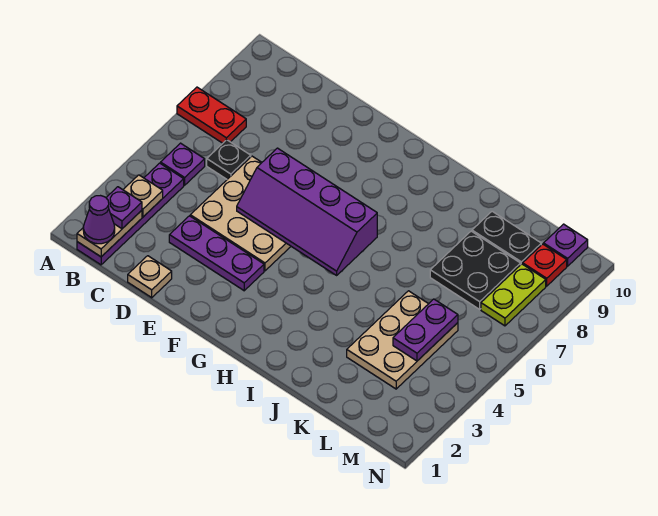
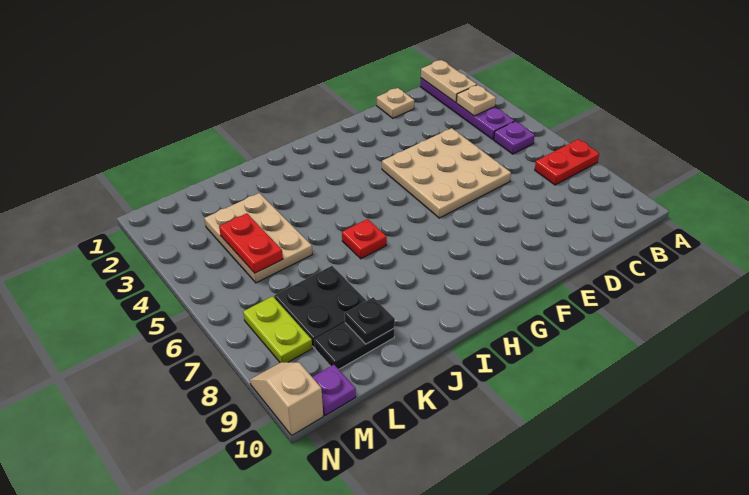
purple cone B1 level 3 -> none
purple plate B2 level 3 -> none
black plate C6 level 1 -> black plate K9 level 2
purple plate D3:F3 level 1 -> none
purple slope E5:H6 level 2 top 6 -> none
purple plate L4:L5 level 2 -> red plate L4:L5 level 2
red plate M9 level 1 -> red plate I6 level 1
none -> tan slope N9:N10 level 1 top 10

